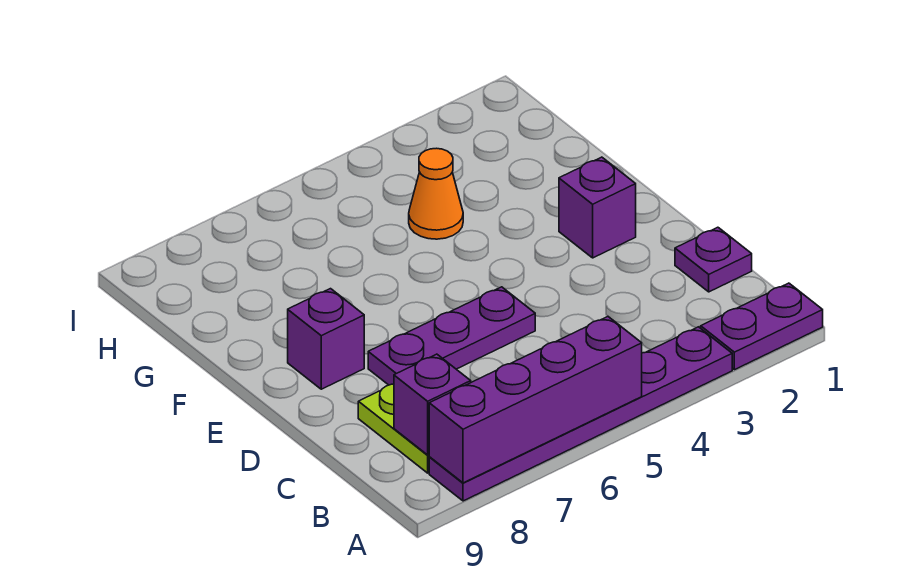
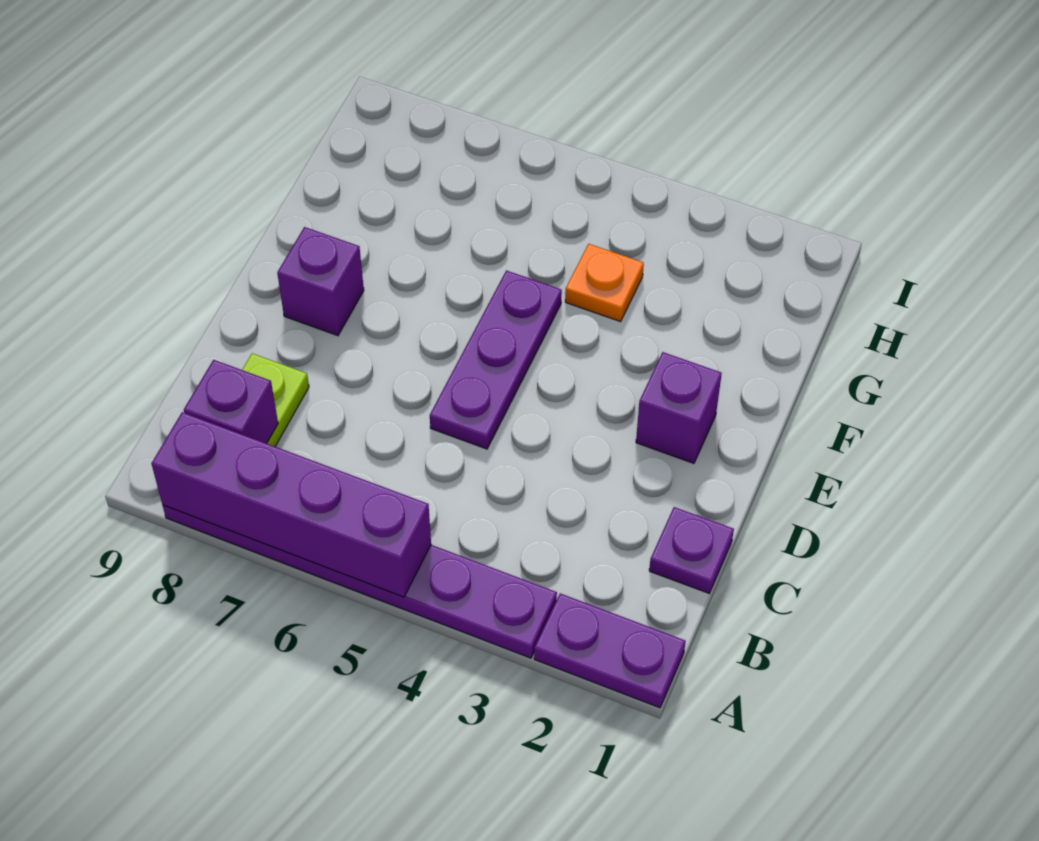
purple plate D5:D7 level 1 -> purple plate D5:F5 level 1
orange cone G4 level 1 -> orange plate G4 level 1

